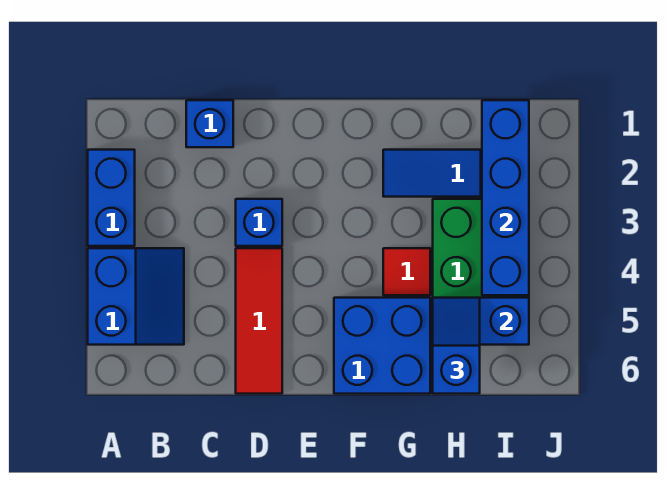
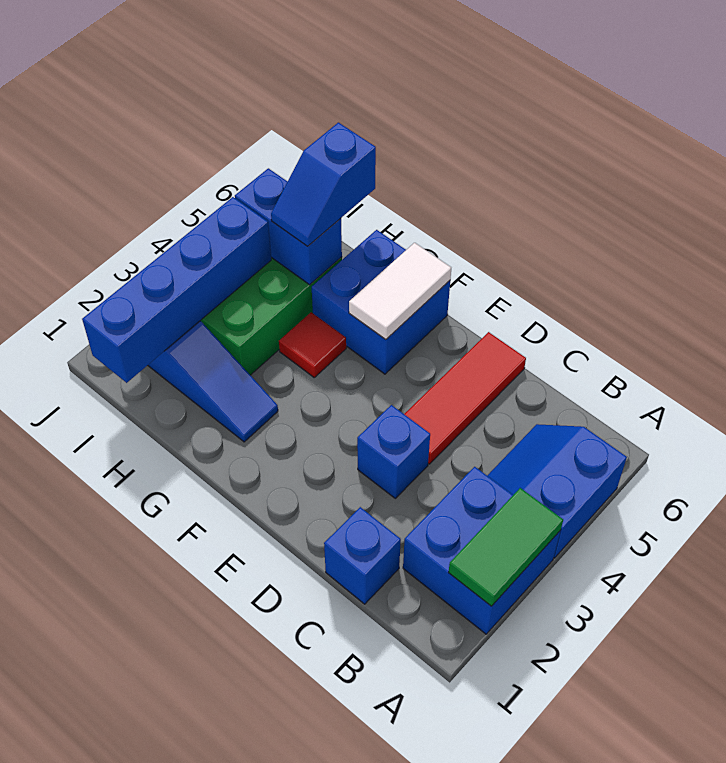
blue brick A2:A3 level 1 -> blue brick A2:B3 level 1
none -> green tile A2:A3 level 2
none -> white tile F5:F6 level 2

